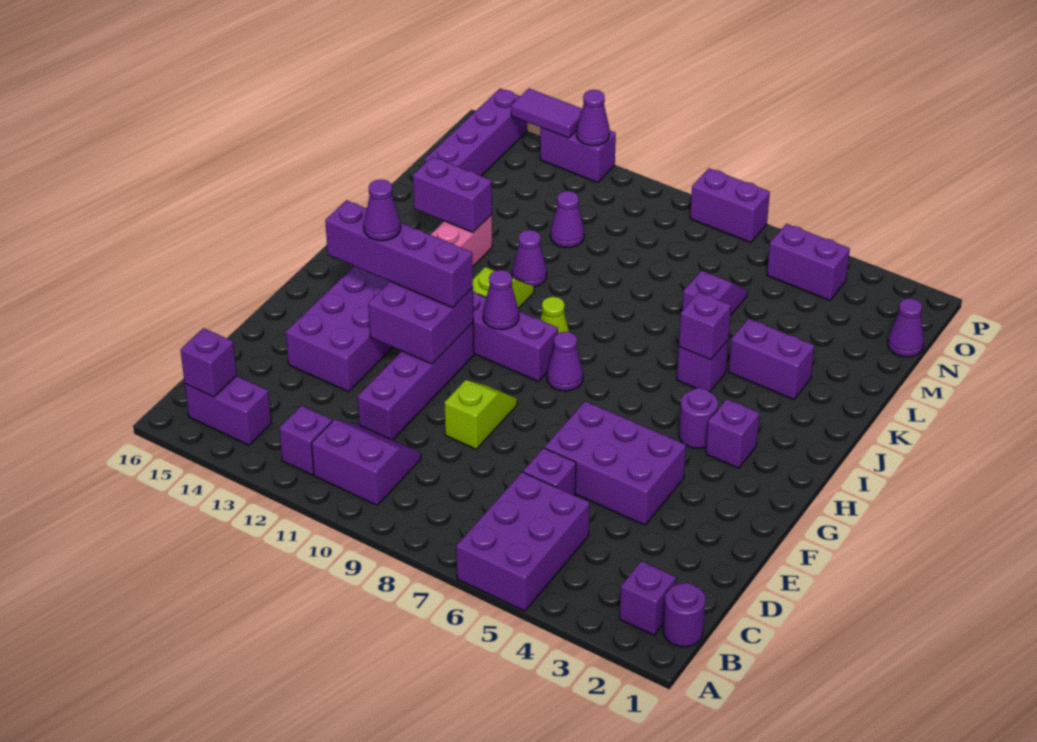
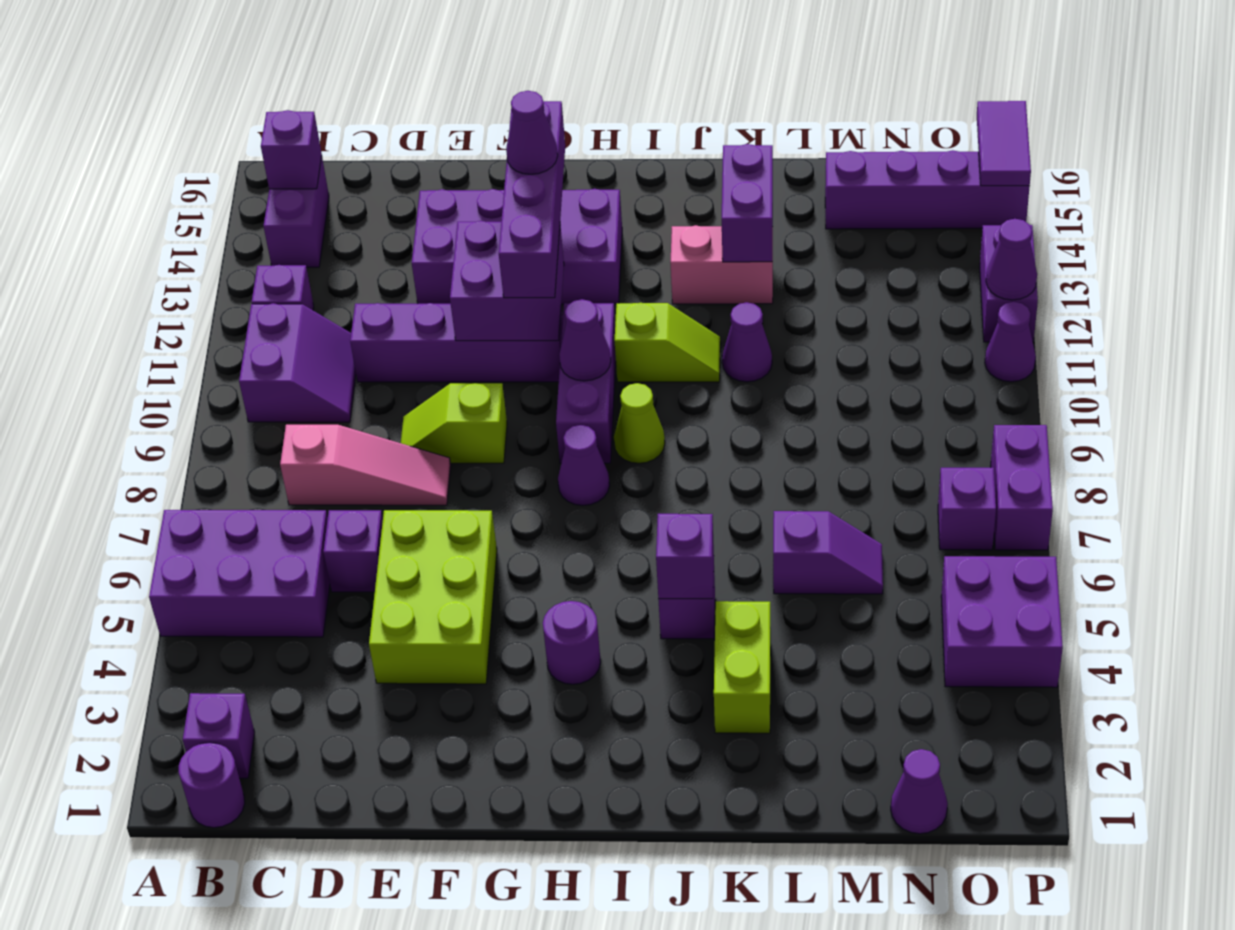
none -> pink slope C8:E8 level 1 top C
purple brick E4:F6 level 1 -> lime brick E4:F6 level 1
lime slope E9:F9 level 1 top E -> lime slope E9:F9 level 1 top F
purple brick H3 level 1 -> purple brick O7 level 1
purple brick K3:K4 level 1 -> lime brick K3:K4 level 1
purple cone M11 level 1 -> purple cone P11 level 1
purple brick O4:O5 level 1 -> purple brick O4:P5 level 1
purple tile P13:P14 level 2 -> purple tile P15:P16 level 2

